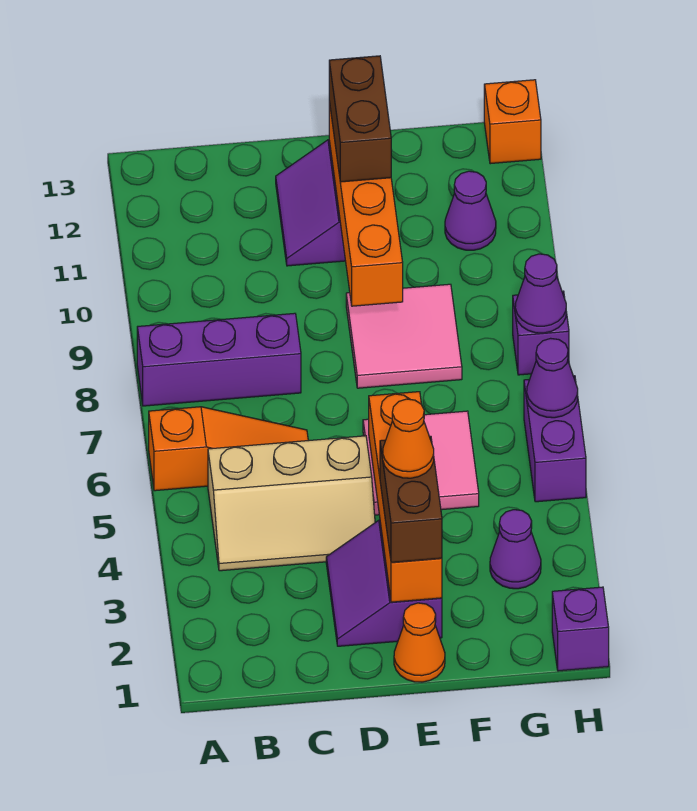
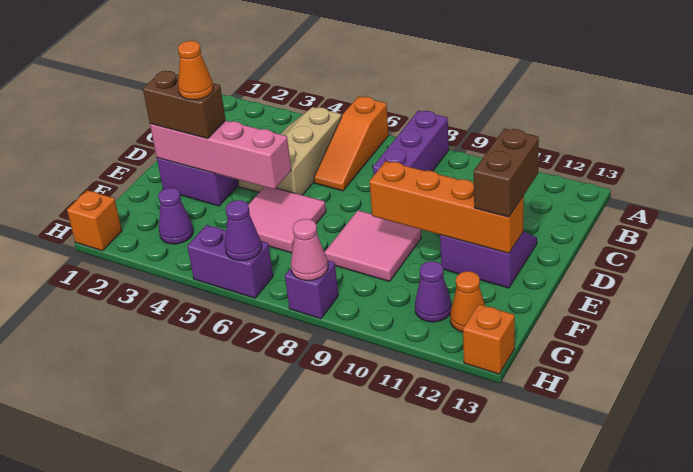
orange cone E1 level 1 -> orange cone G12 level 1
orange brick E2:E5 level 2 -> pink brick E2:E5 level 2
brown brick E11:E12 level 3 -> brown brick D12:E12 level 3
purple brick H1 level 1 -> orange brick H1 level 1
purple cone H8 level 2 -> pink cone H8 level 2

